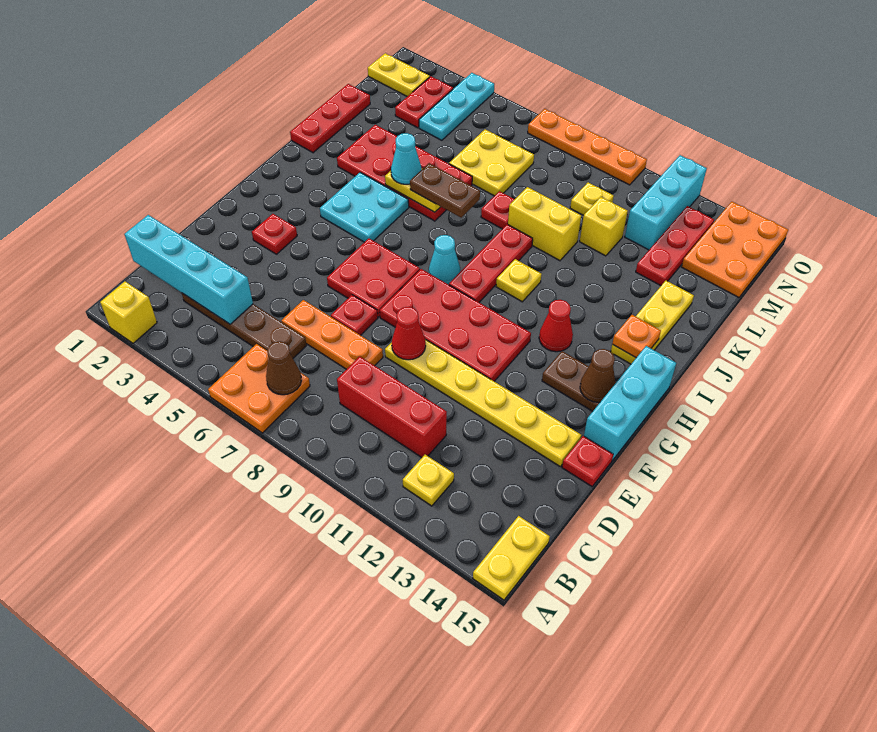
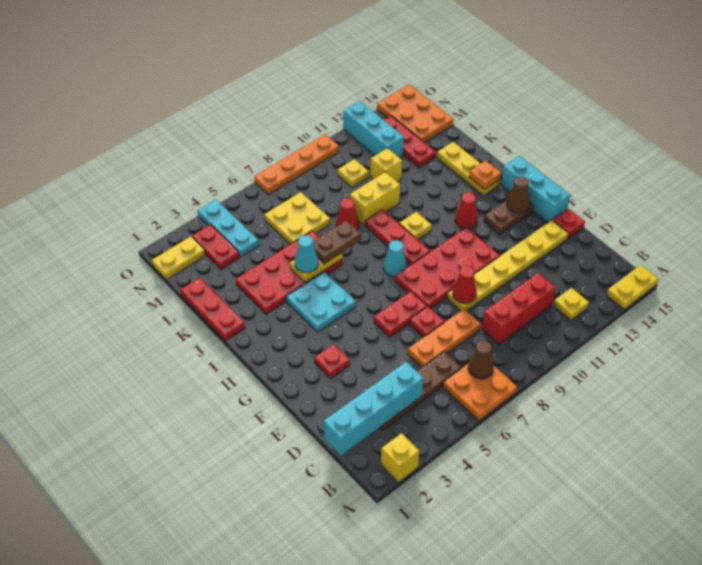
yellow plate A15:B15 level 1 -> yellow plate A14:A15 level 1
red plate F6:G7 level 1 -> red plate F6:F7 level 1
red plate K8 level 1 -> red cone K8 level 1

